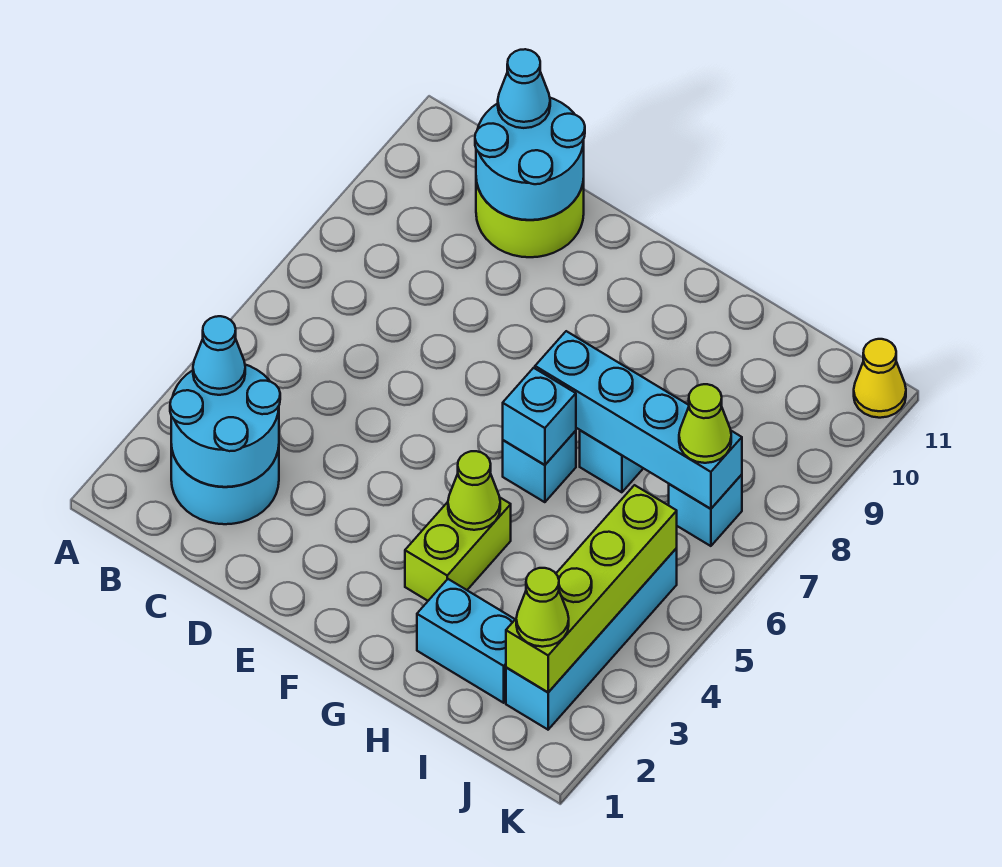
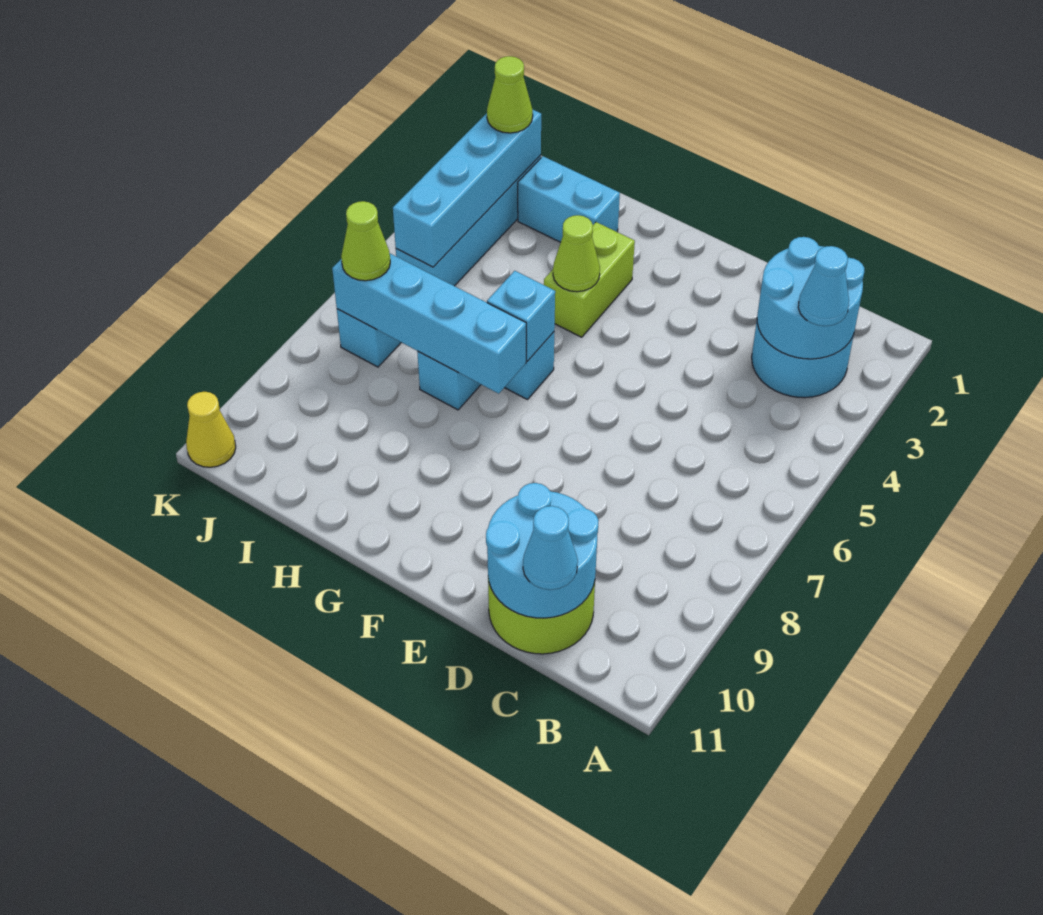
lime brick J2:J5 level 2 -> cyan brick J2:J5 level 2

